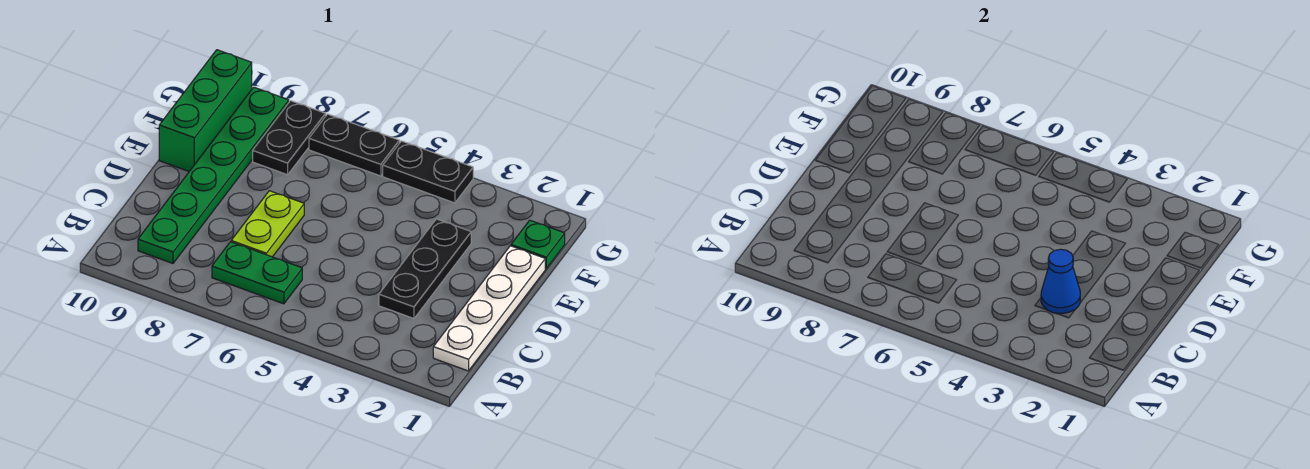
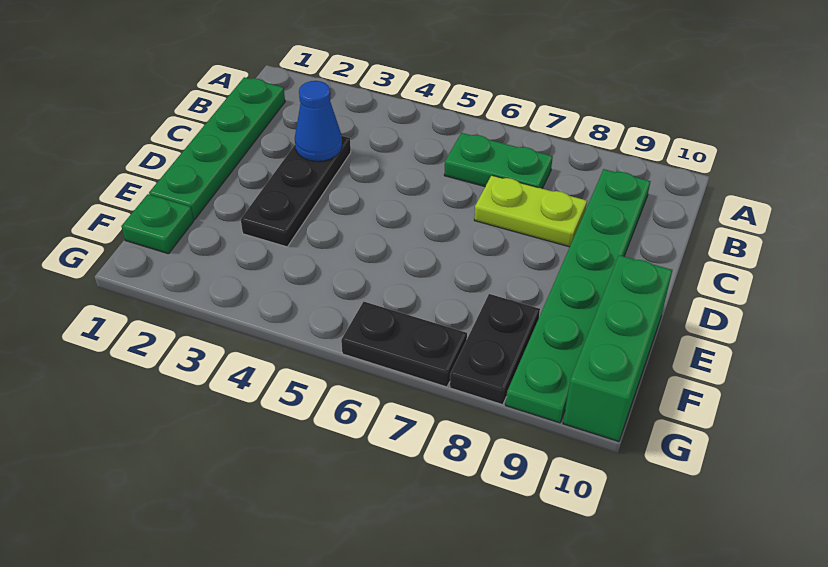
white plate B1:E1 level 1 -> green plate B1:E1 level 1
lime plate C7:D7 level 1 -> lime plate C7:C8 level 1
black plate G4:G5 level 1 -> none

